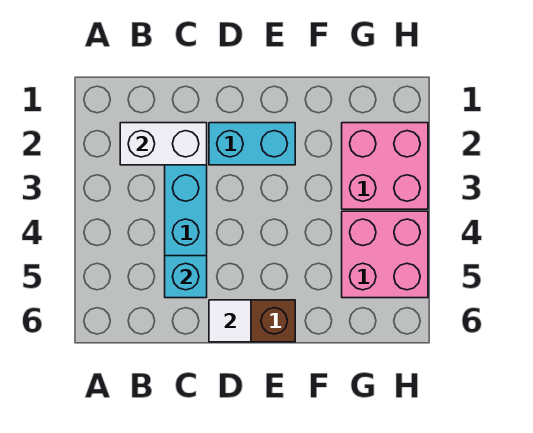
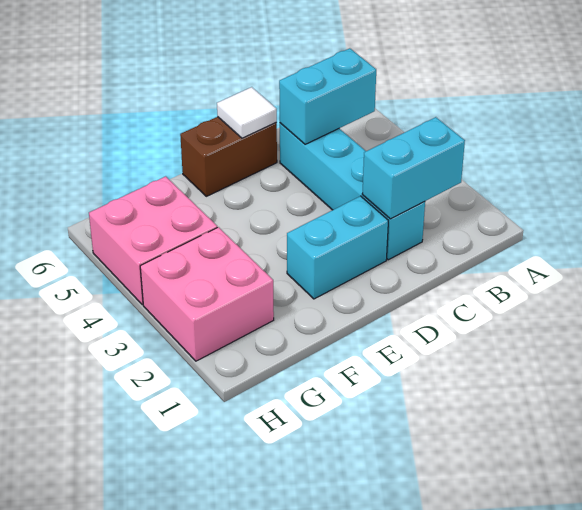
white brick B2:C2 level 2 -> cyan brick B2:C2 level 2
cyan brick C5 level 2 -> cyan brick B5:C5 level 2

